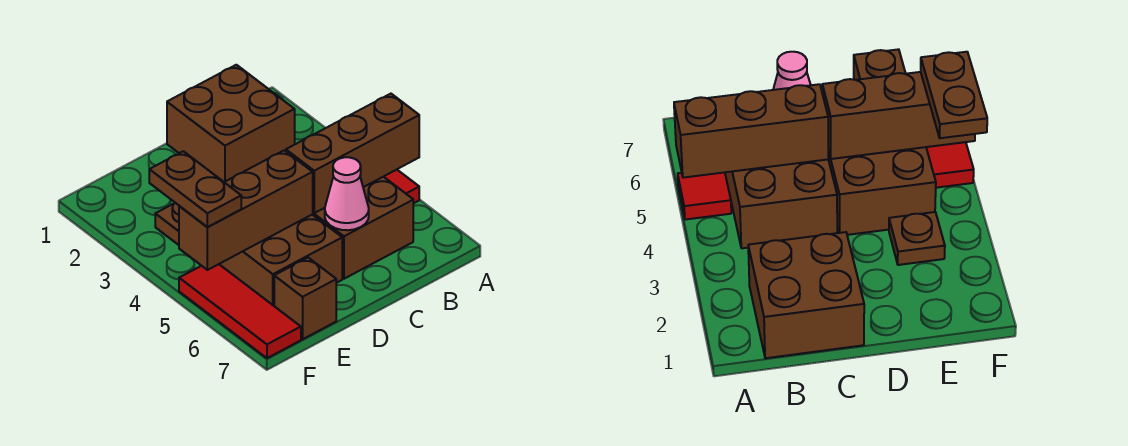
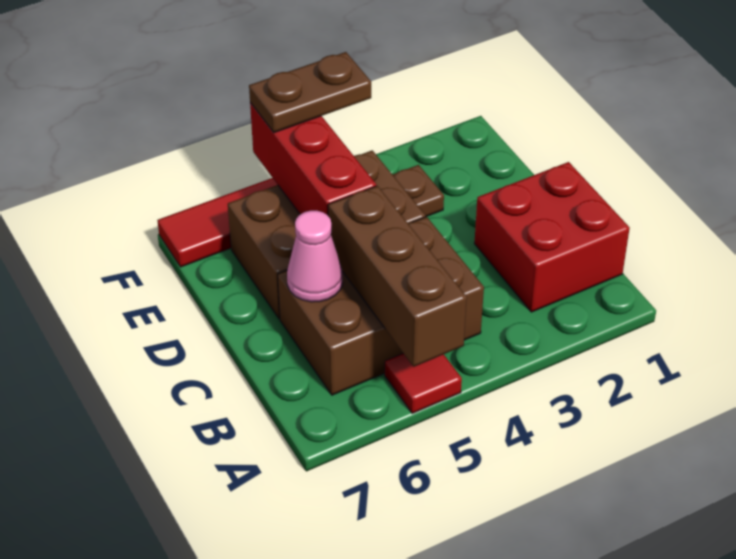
brown brick B1:C2 level 1 -> red brick B1:C2 level 1
brown brick D5:F5 level 2 -> red brick D5:F5 level 2
brown brick E7 level 1 -> none

